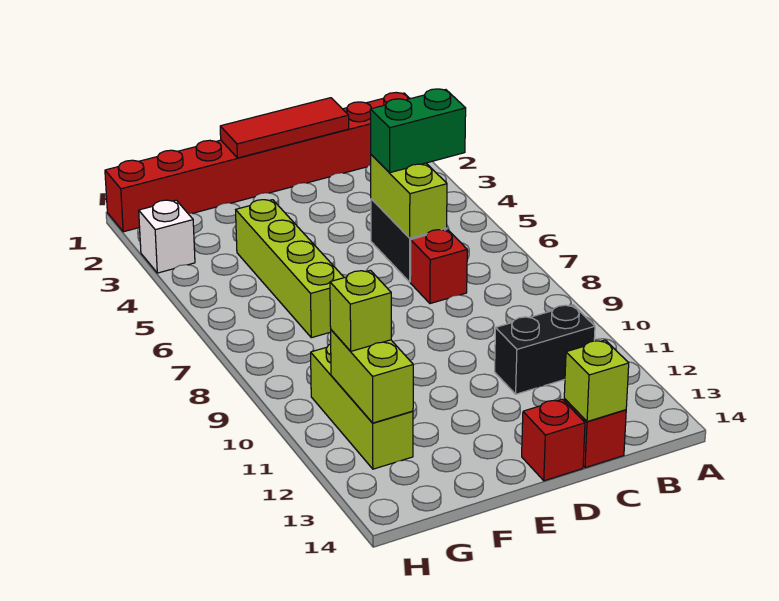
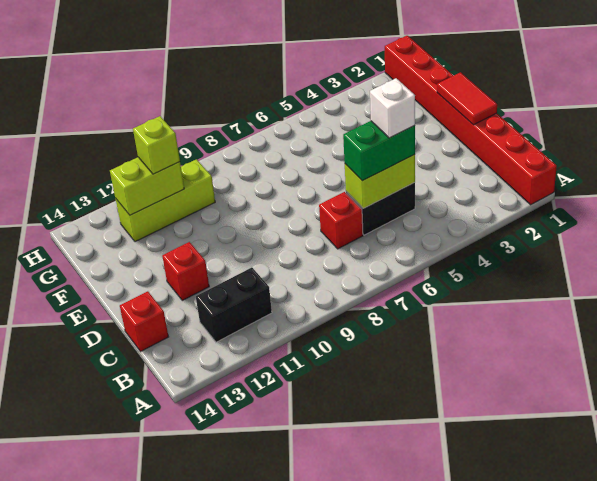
green brick B5:C5 level 3 -> green brick C5:C6 level 3
black brick B11:C11 level 1 -> black brick B11:B12 level 1
red tile C1:E1 level 2 -> red tile D1:E1 level 2
lime brick C14 level 2 -> none
red brick D14 level 1 -> red brick D12 level 1
lime brick F4:F7 level 1 -> none
white brick H3 level 1 -> white brick C5 level 4

